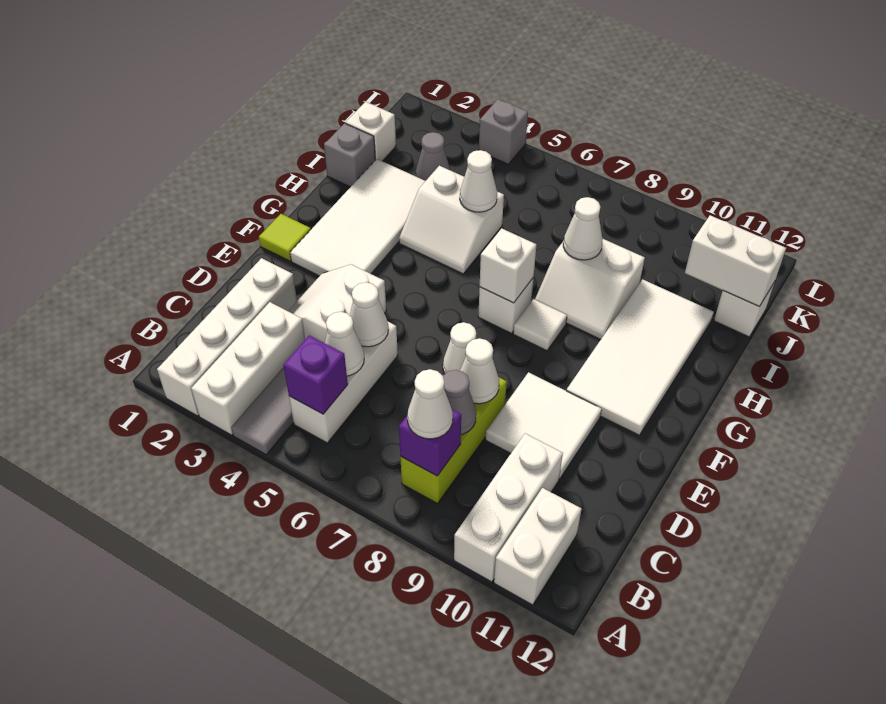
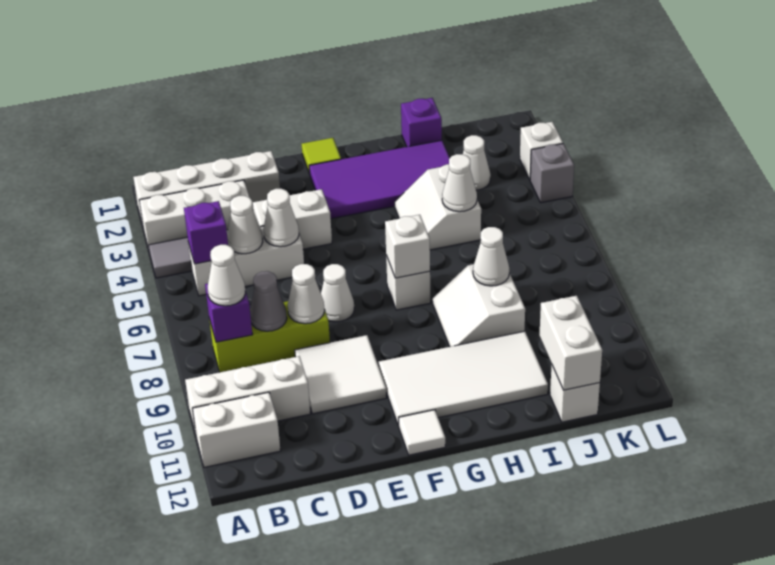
white tile F2:I3 level 1 -> purple tile F2:I3 level 1
white tile G8 level 1 -> white tile F12 level 1
grey brick I1 level 1 -> purple brick I1 level 1
white brick J1 level 1 -> white brick L3 level 1
grey cone J3 level 1 -> white cone J3 level 1

